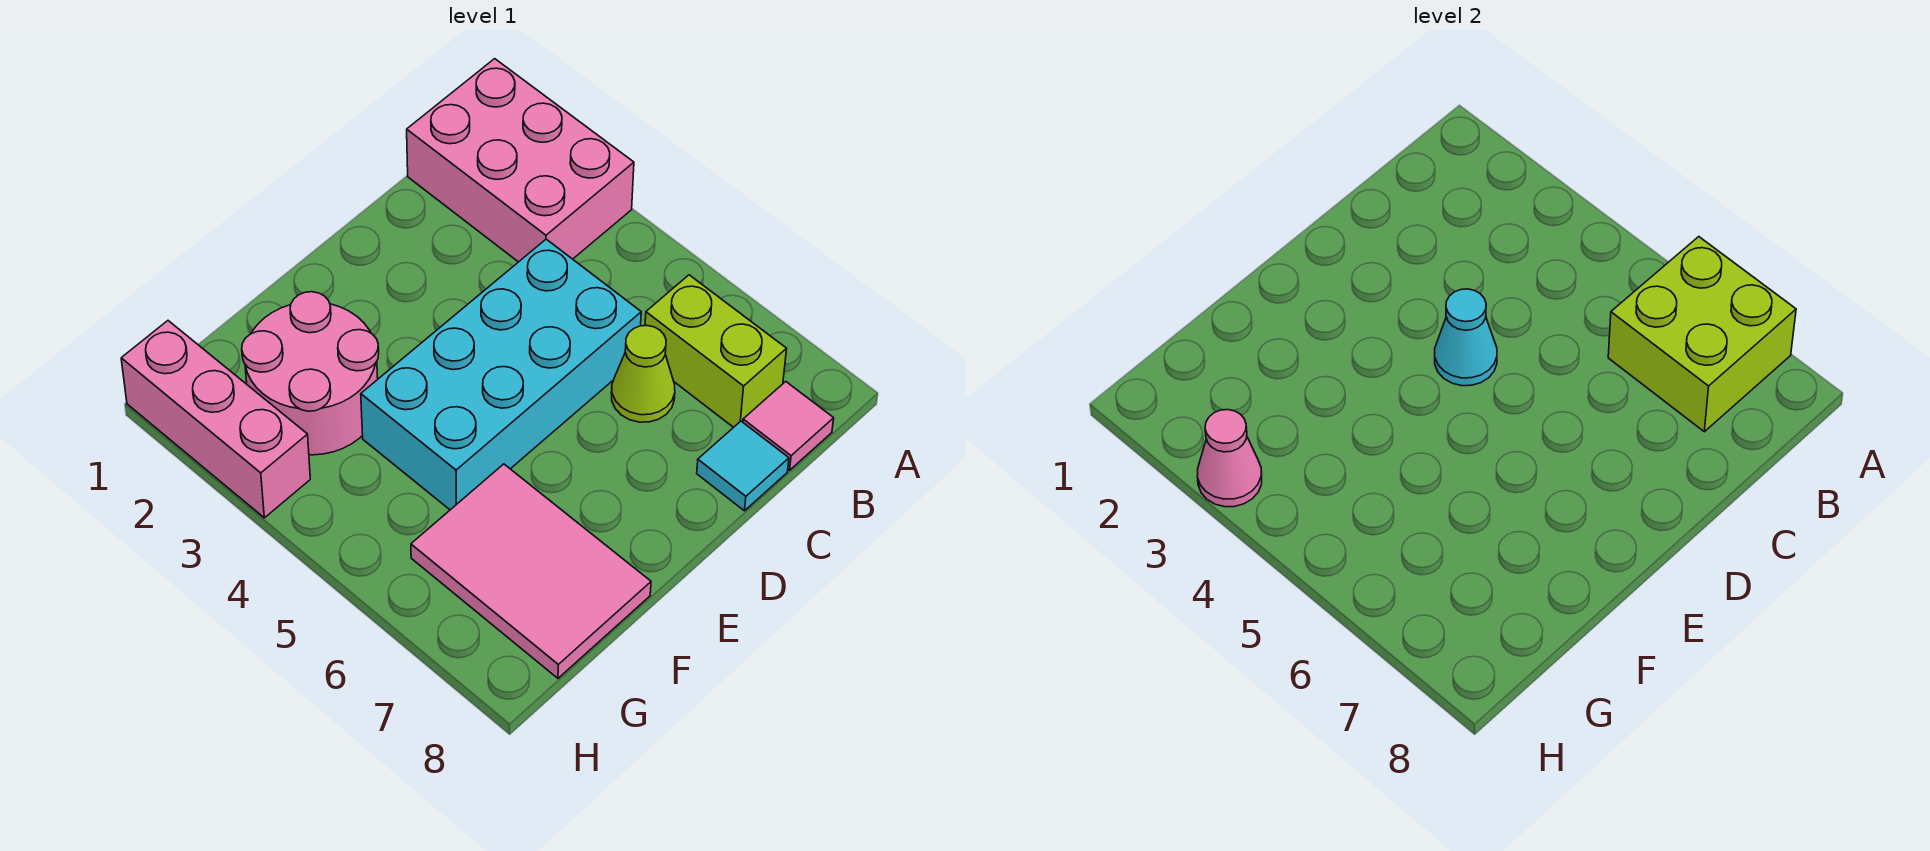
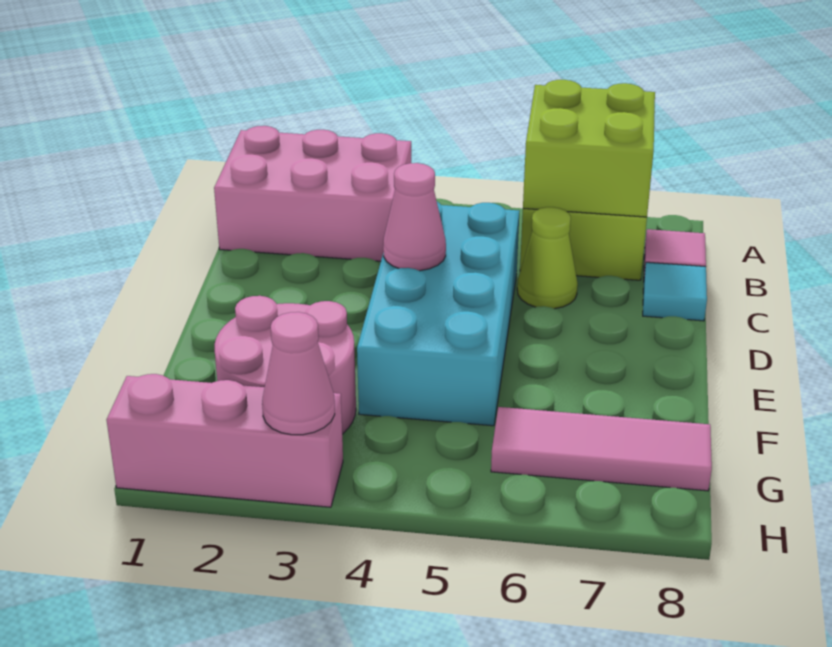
cyan cone D4 level 2 -> pink cone D4 level 2
pink tile F6:G8 level 1 -> pink tile G6:G8 level 1

